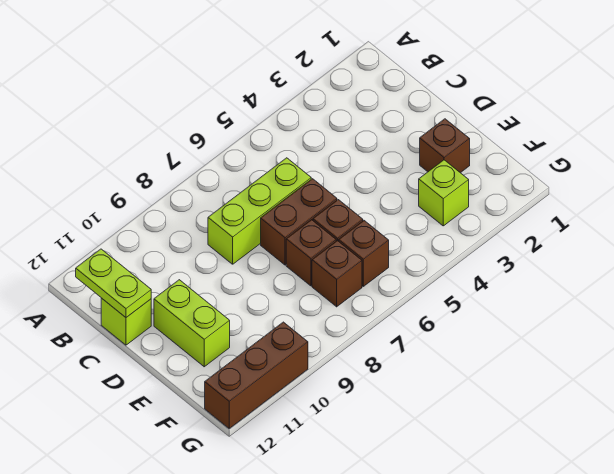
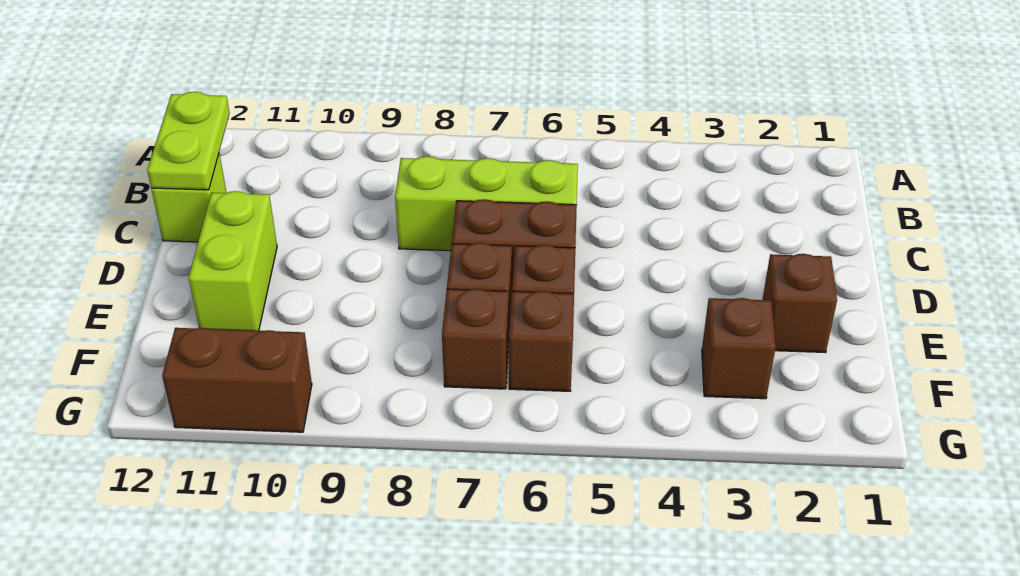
lime brick F3 level 1 -> brown brick F3 level 1
brown brick G10:G12 level 1 -> brown brick G10:G11 level 1

